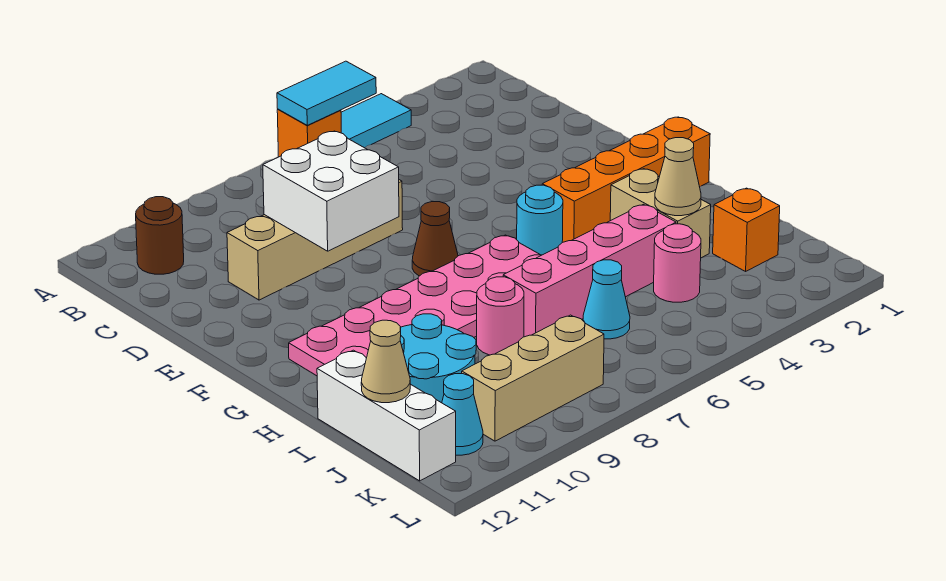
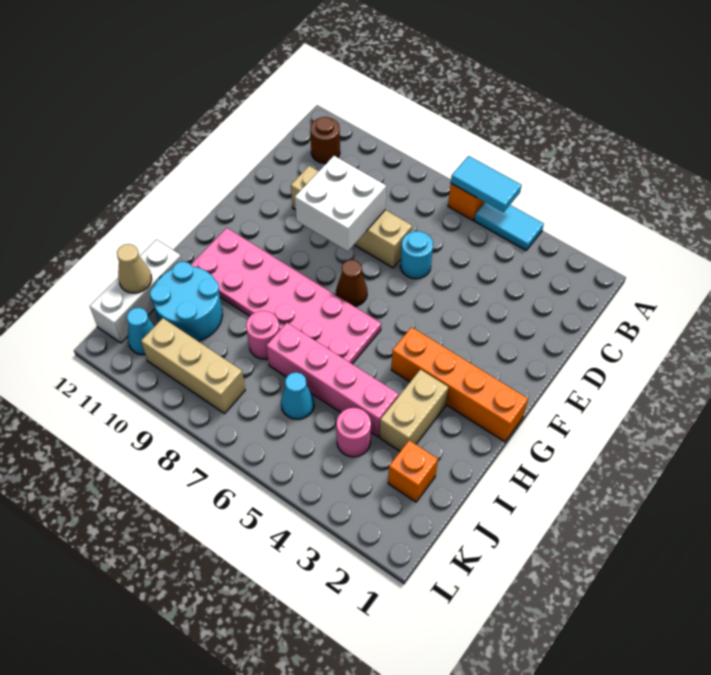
cyan round brick G5 level 1 -> cyan round brick D6 level 1
tan cone I3 level 2 -> none

